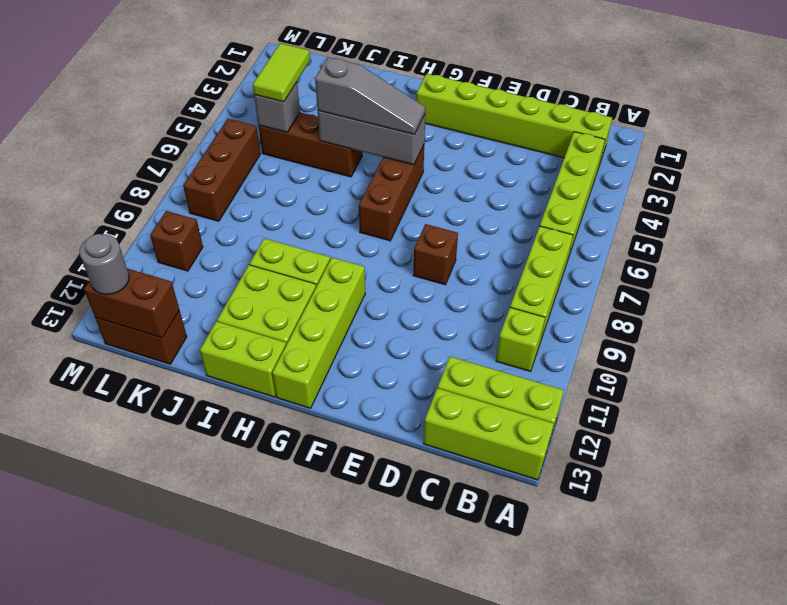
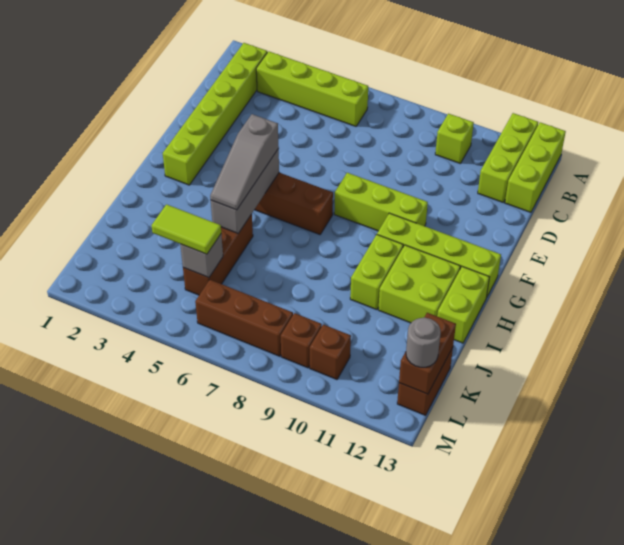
lime brick B7:B9 level 1 -> lime brick F8:F10 level 1
brown brick E8 level 1 -> brown brick L9 level 1
grey slope G5:I5 level 3 top I -> grey slope G5:I5 level 3 top G

